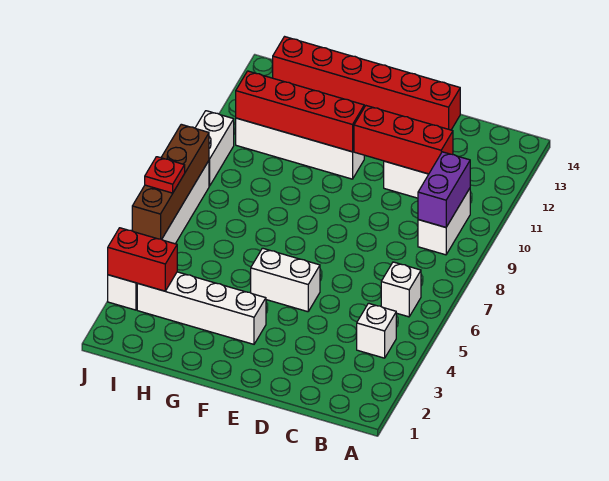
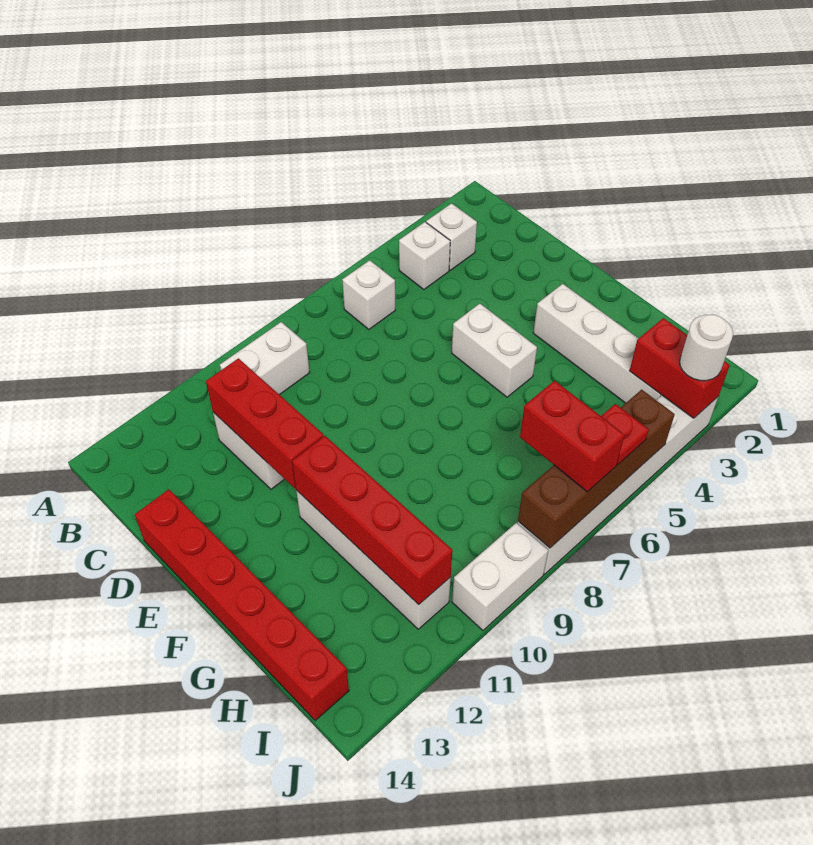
none -> white brick B3 level 1
purple brick B9:B10 level 2 -> none
none -> red brick I7:J7 level 3
none -> white round brick J3 level 3

